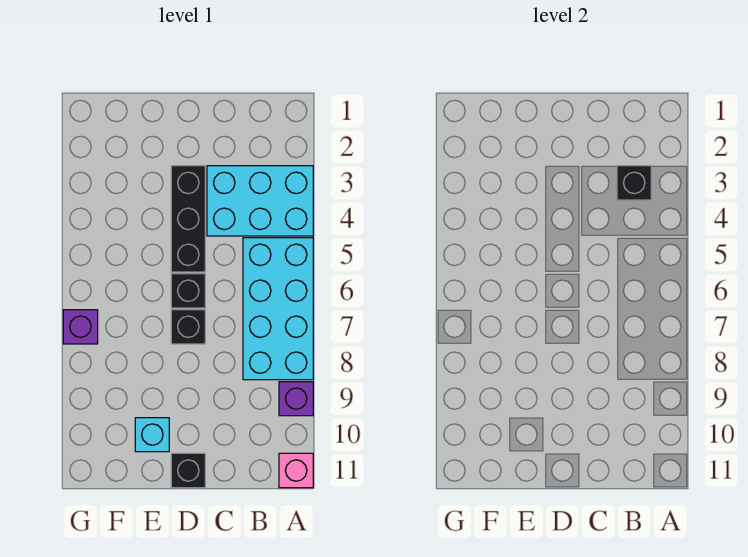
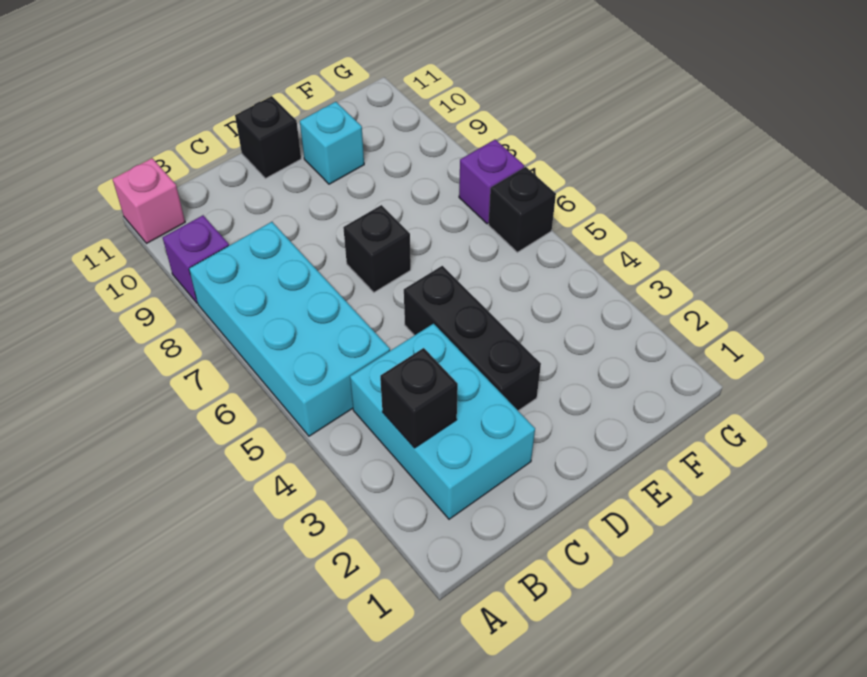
cyan brick A3:C4 level 1 -> cyan brick B2:C4 level 1
black brick D6 level 1 -> black brick G6 level 1

